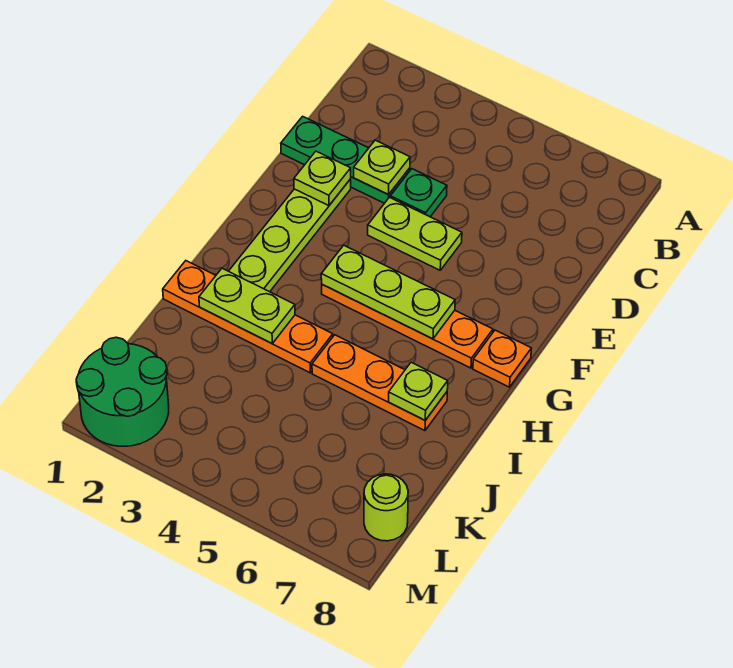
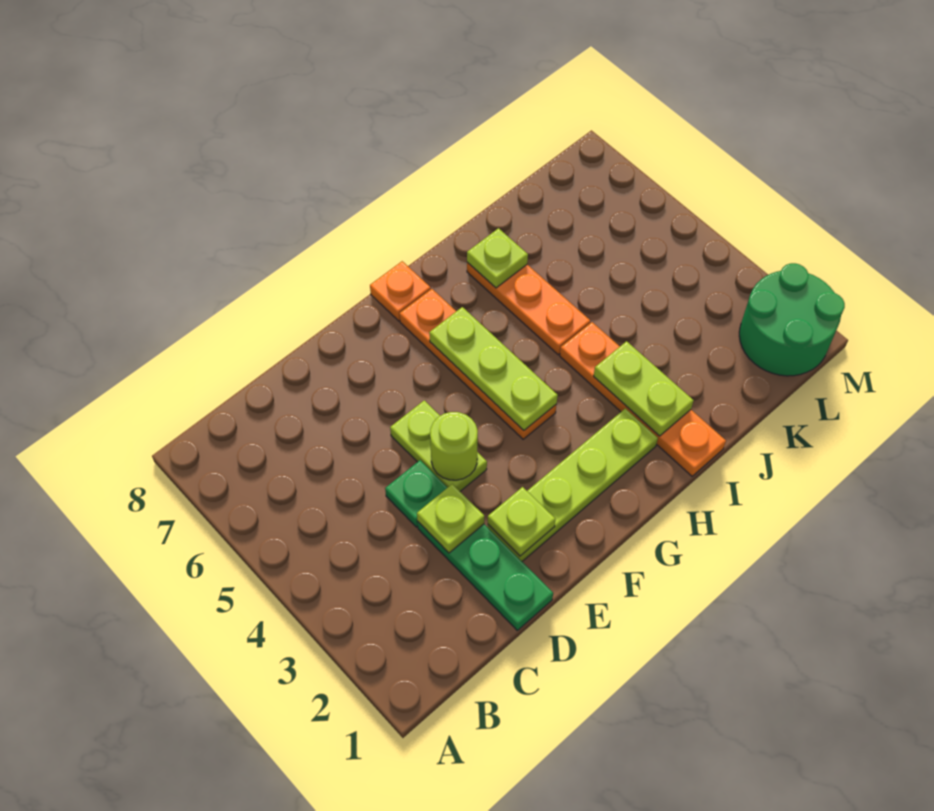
lime round brick L8 level 1 -> lime round brick E4 level 2

